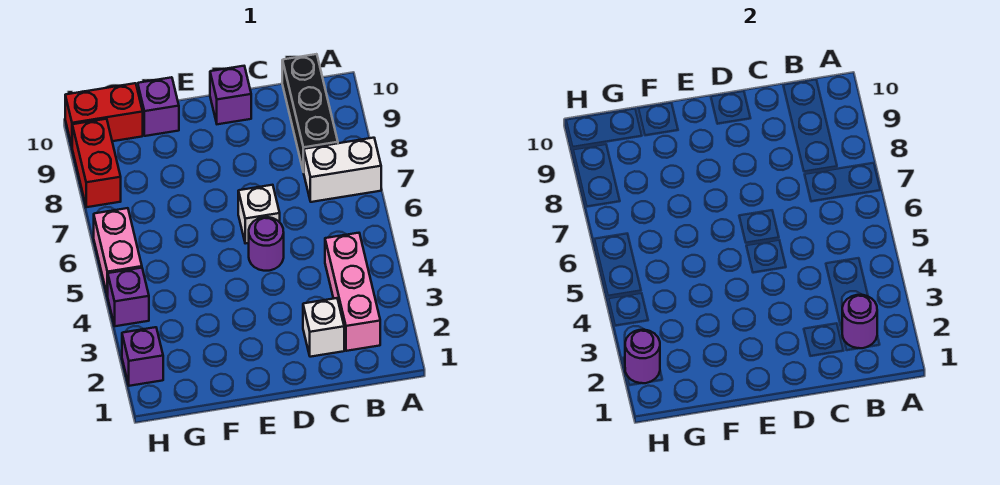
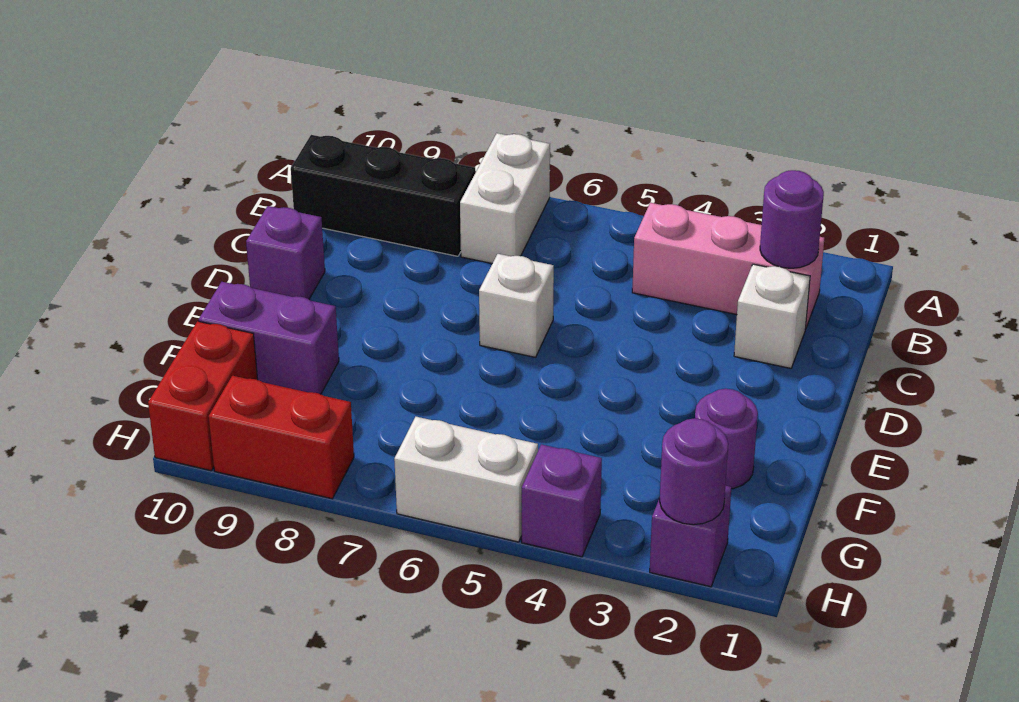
purple round brick D5 level 1 -> purple round brick F2 level 1
purple brick F10 level 1 -> purple brick F9:F10 level 1
pink brick H5:H6 level 1 -> white brick H5:H6 level 1

